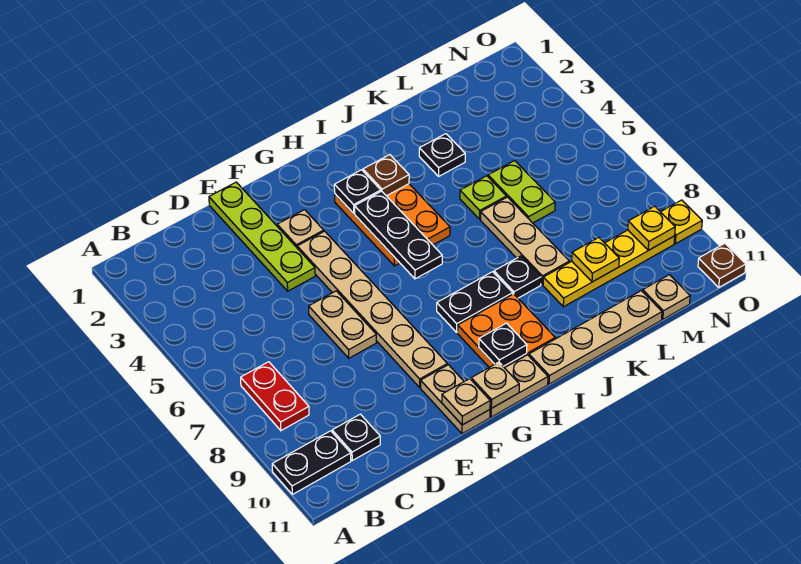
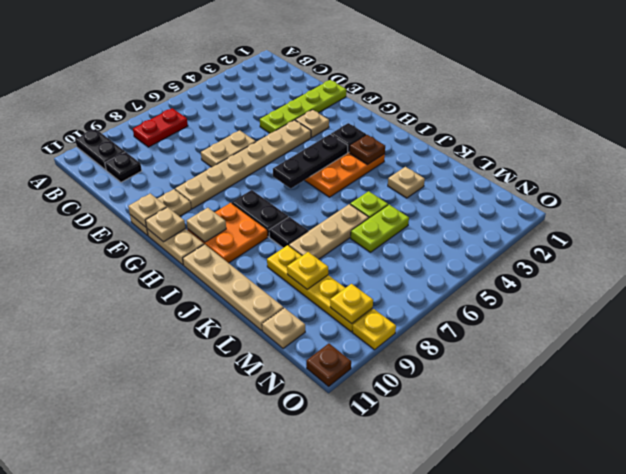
black plate H10 level 2 -> tan plate H10 level 2
black plate K3 level 1 -> tan plate K3 level 1

